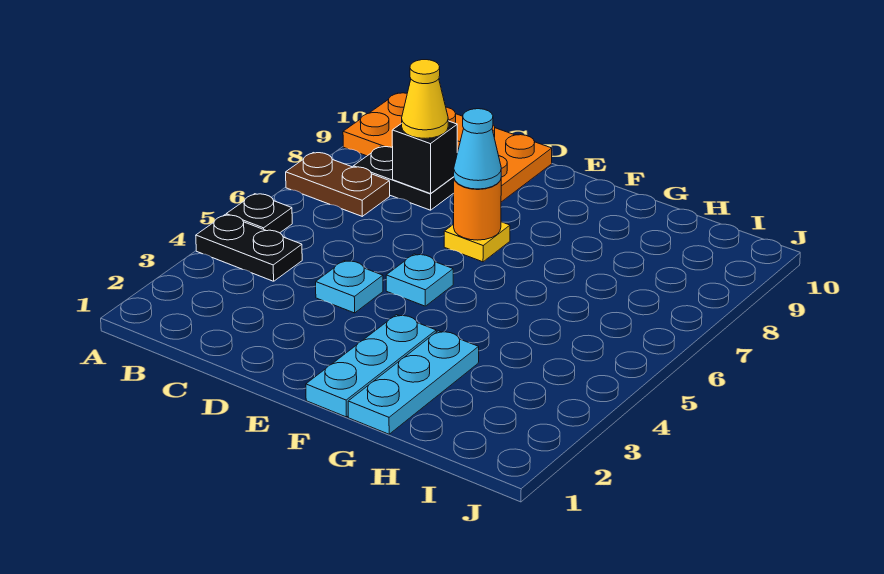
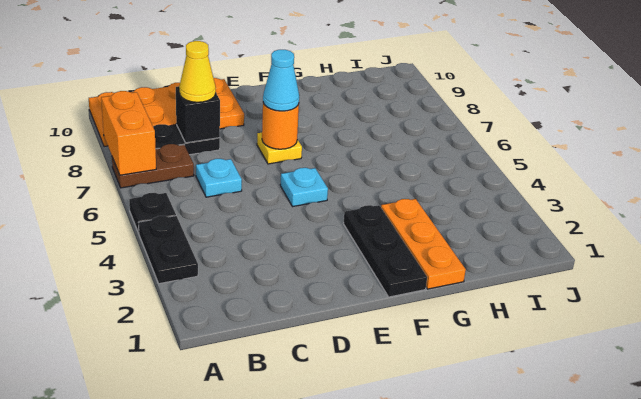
black plate A4:B4 level 1 -> black plate A3:A4 level 1
none -> orange brick A7:A8 level 2
cyan plate D4 level 1 -> cyan plate C6 level 1
cyan plate F1:F3 level 1 -> black plate F1:F3 level 1
cyan plate G1:G3 level 1 -> orange plate G1:G3 level 1

